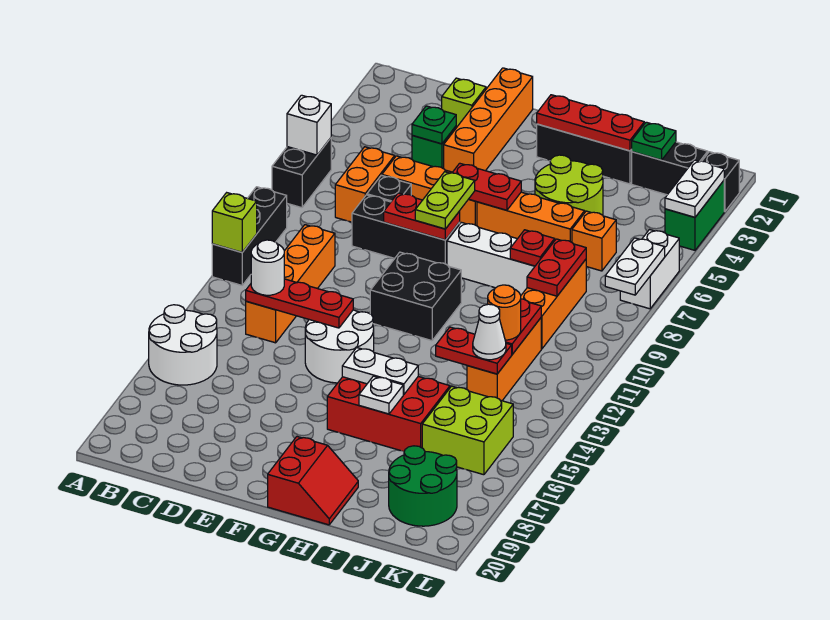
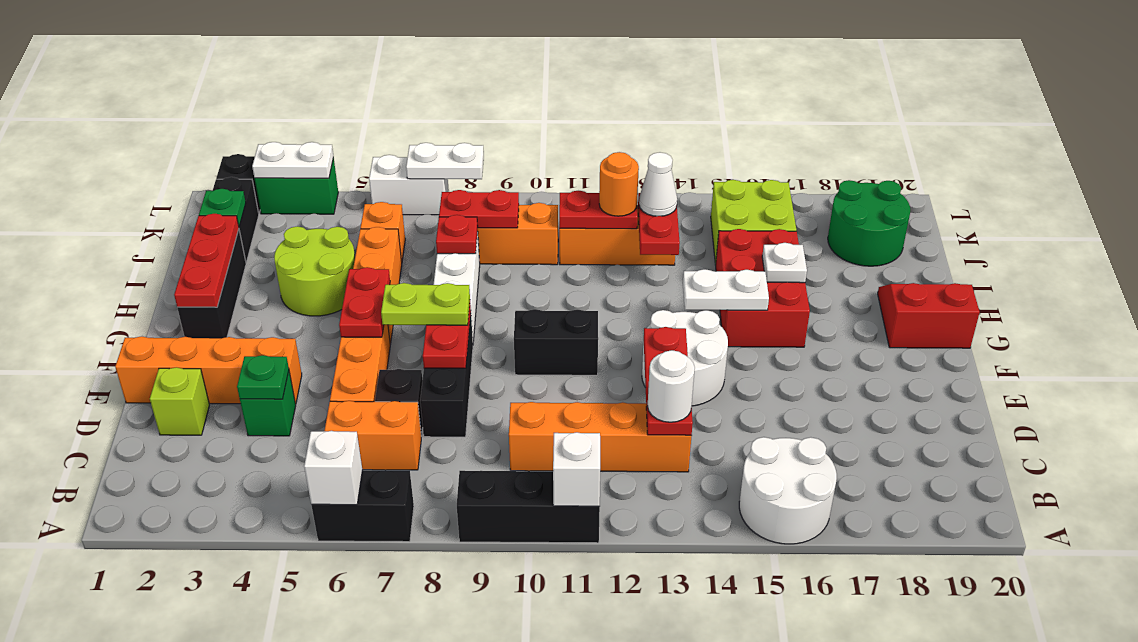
lime brick A11 level 2 -> white brick A11 level 2
black brick F10:G11 level 1 -> black brick F10:F11 level 1
white plate G15:H15 level 2 -> white plate G14:G15 level 2

